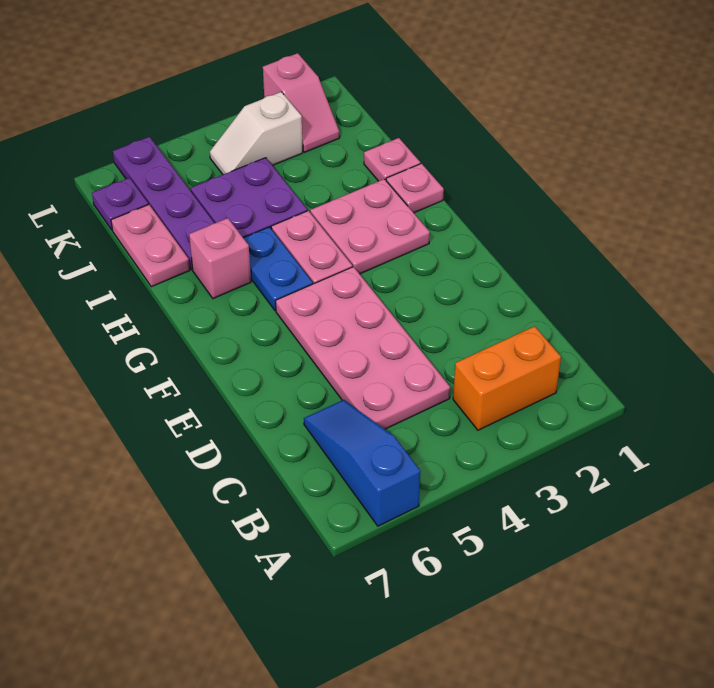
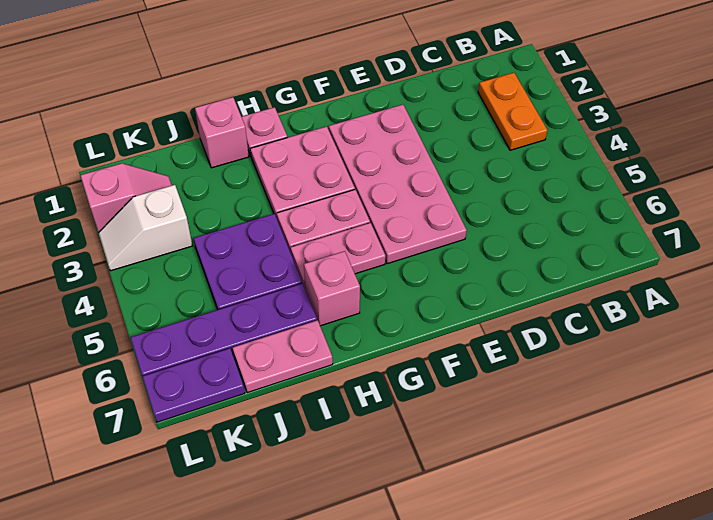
blue slope A6:C6 level 1 top A -> none
orange brick B2:B3 level 1 -> orange plate B2:B3 level 1
pink plate C4:F5 level 1 -> pink plate E2:F5 level 1
blue plate G5:H5 level 1 -> pink plate G5:H5 level 1
pink plate I1 level 1 -> pink brick I1 level 1
white slope K3:K4 level 1 top 3 -> white slope K3:L3 level 1 top K
purple plate K7 level 1 -> purple plate K7:L7 level 1

